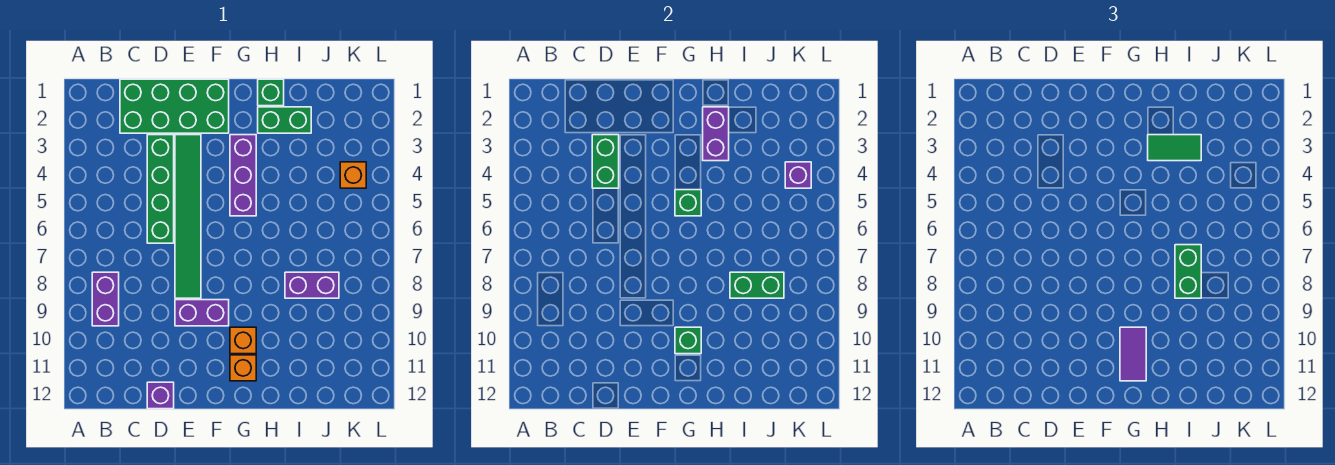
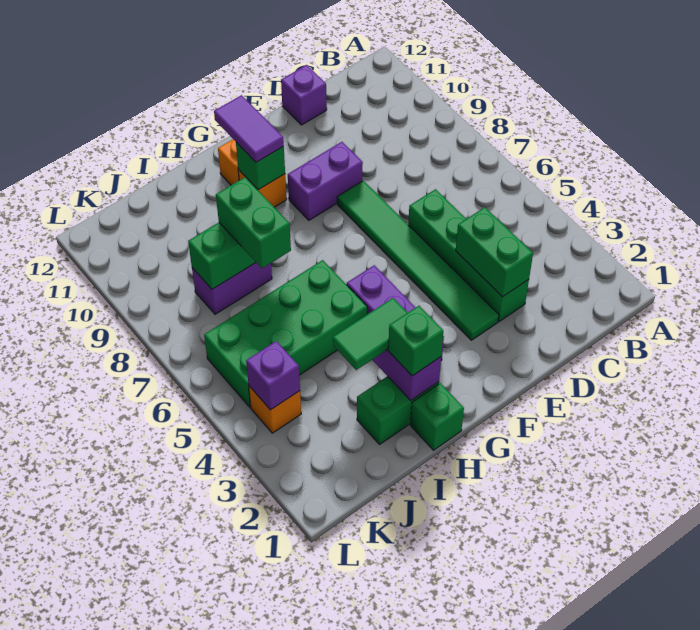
purple brick B8:B9 level 1 -> none
green brick C1:F2 level 1 -> green brick H5:K6 level 1
green brick G5 level 2 -> green brick H2 level 3

